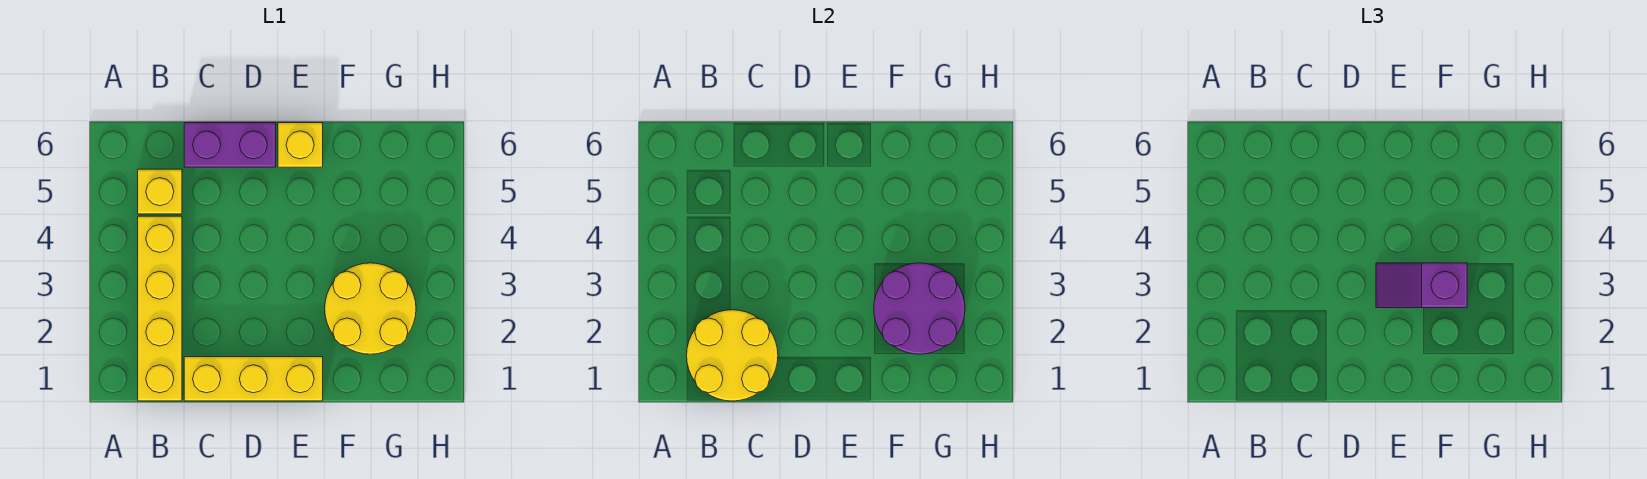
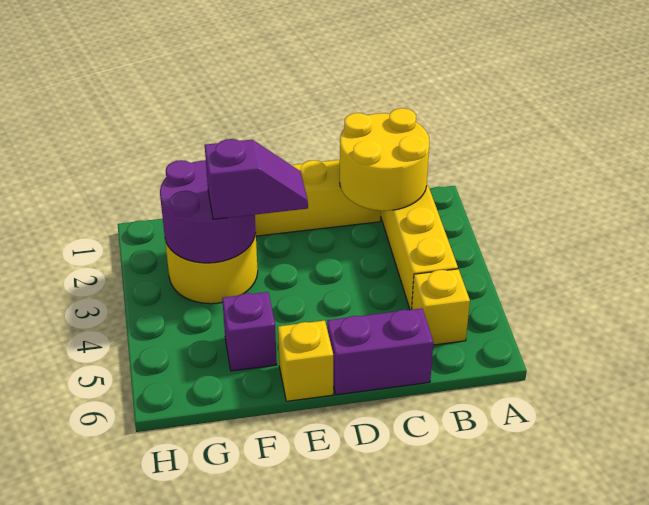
none -> purple brick F5 level 1

